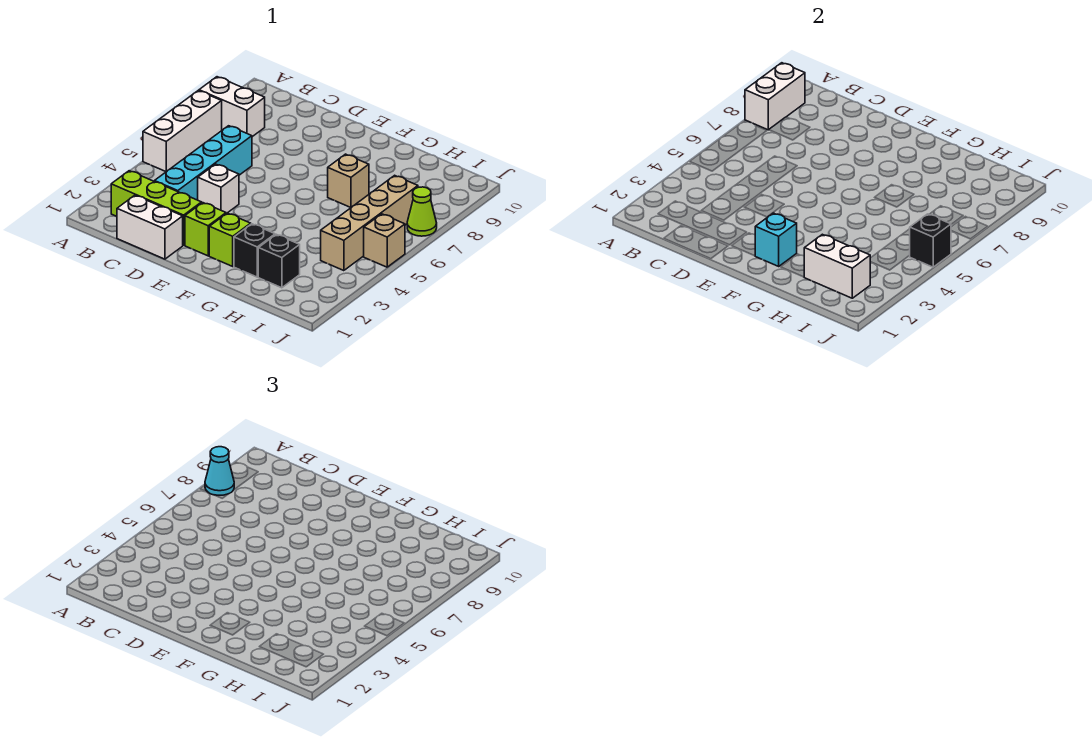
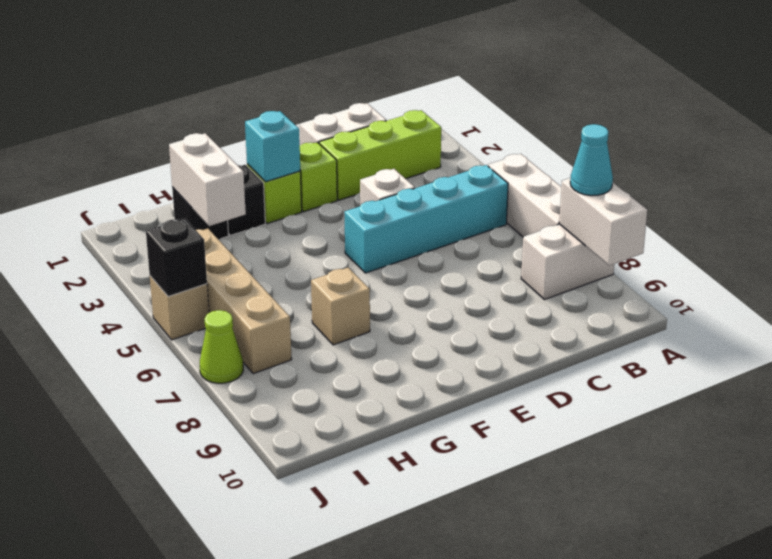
cyan brick C3:C6 level 1 -> cyan brick B5:E5 level 1
white brick H2:I2 level 2 -> white brick H2:H3 level 2

